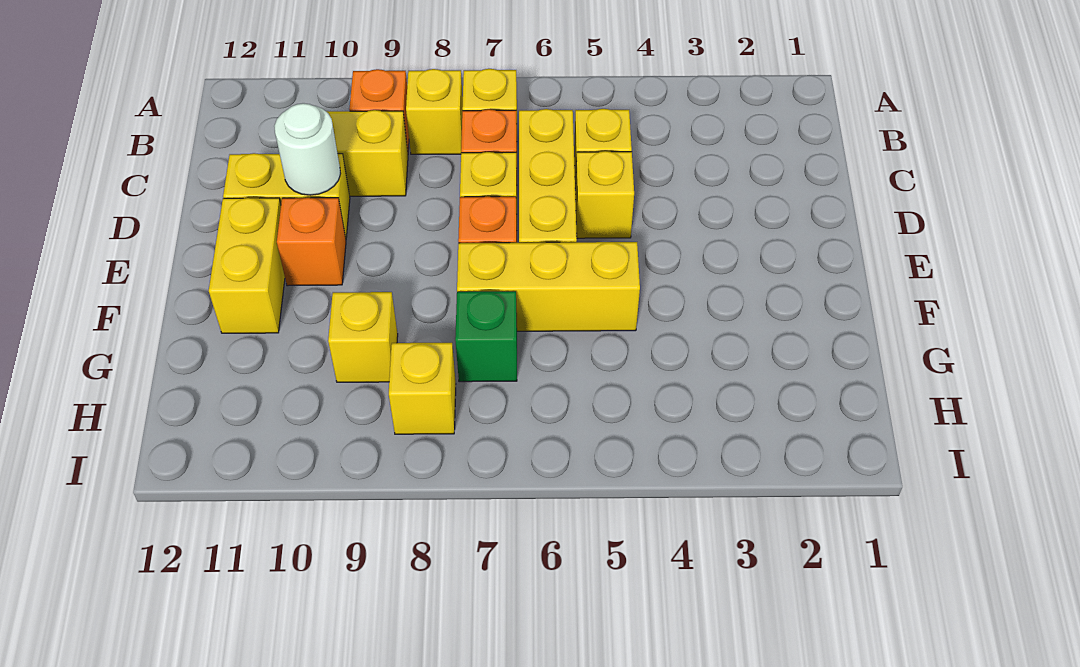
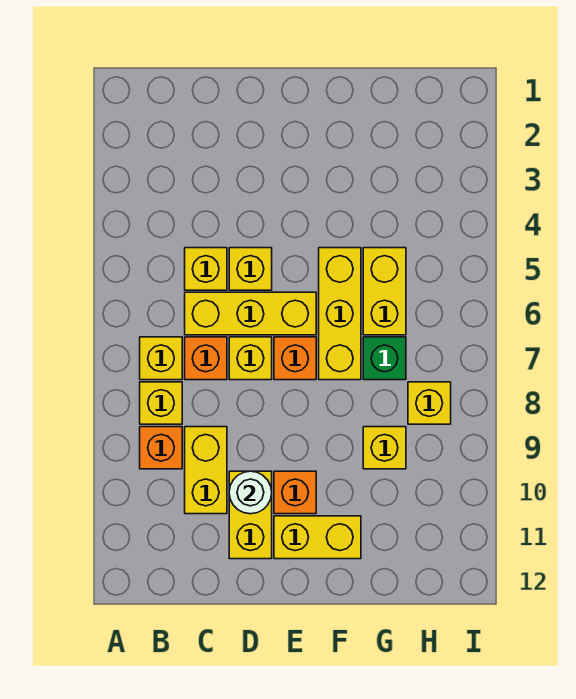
none -> yellow brick G5:G6 level 1

